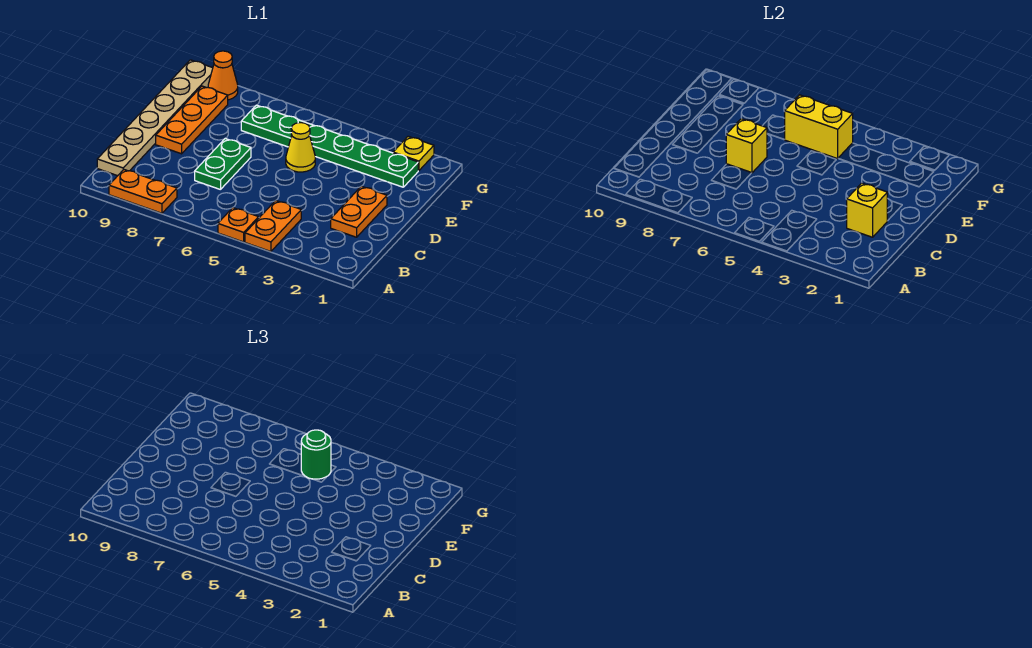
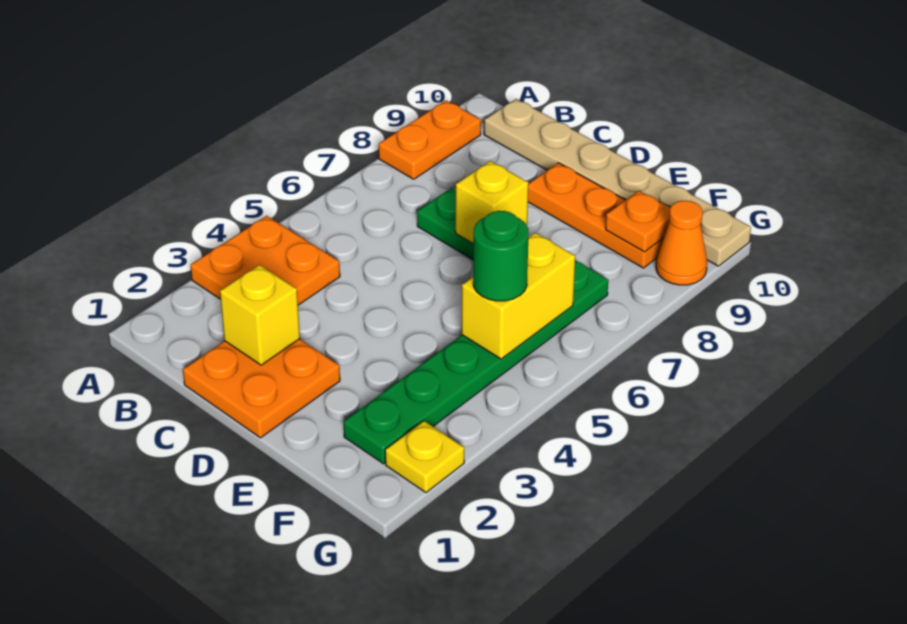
orange plate A4:B4 level 1 -> orange plate A3:B4 level 1
orange plate A5 level 1 -> orange plate F9 level 2
orange plate C2:D2 level 1 -> orange plate C1:D2 level 1
yellow cone E5 level 1 -> none

